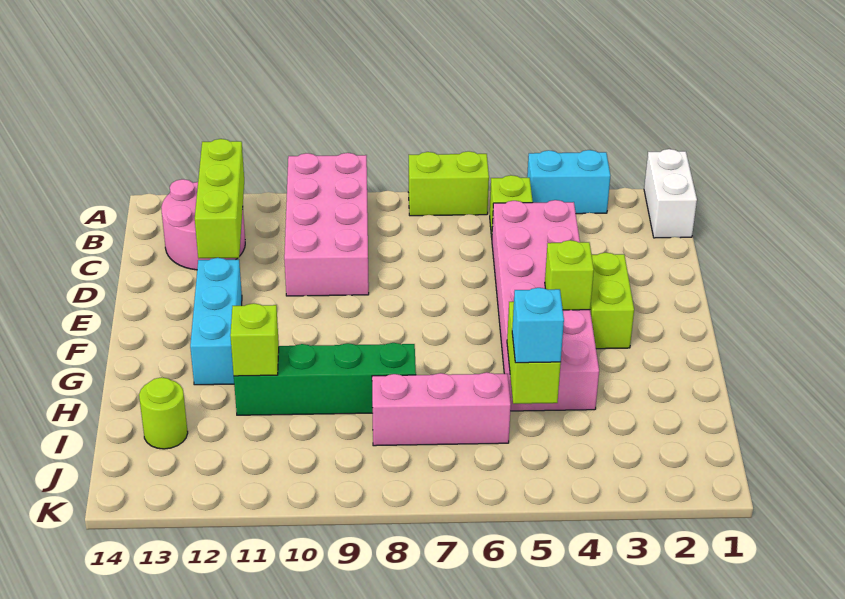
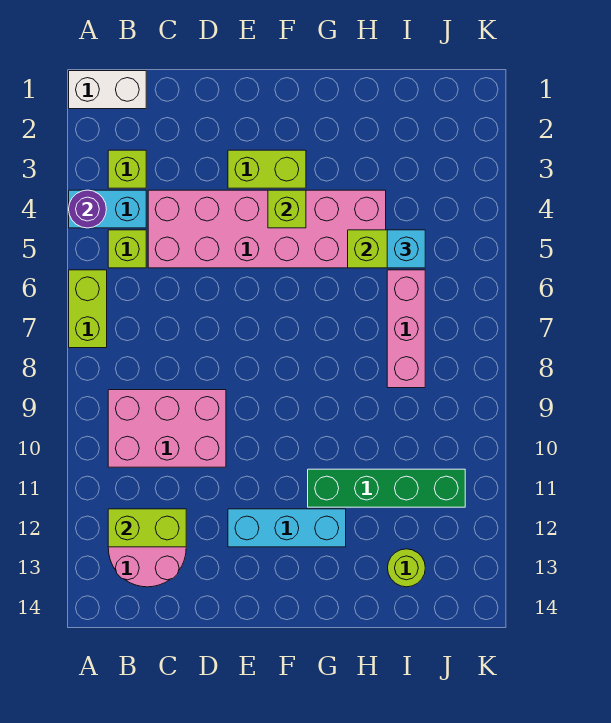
cyan brick A3:A4 level 1 -> cyan brick A4:B4 level 1
none -> purple round brick A4 level 2
pink brick A9:D10 level 1 -> pink brick B9:D10 level 1
lime brick B12:D12 level 2 -> lime brick B12:C12 level 2
green brick H8:H11 level 1 -> green brick G11:J11 level 1
lime brick H11 level 2 -> lime brick B3 level 1

